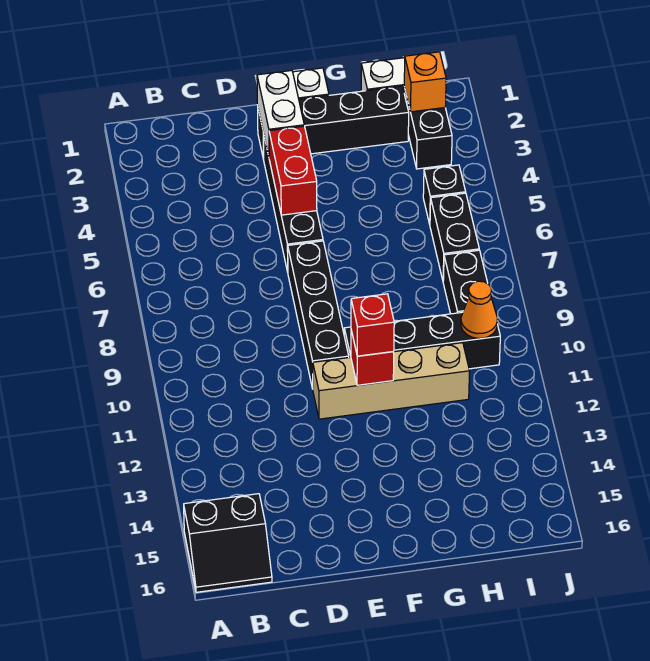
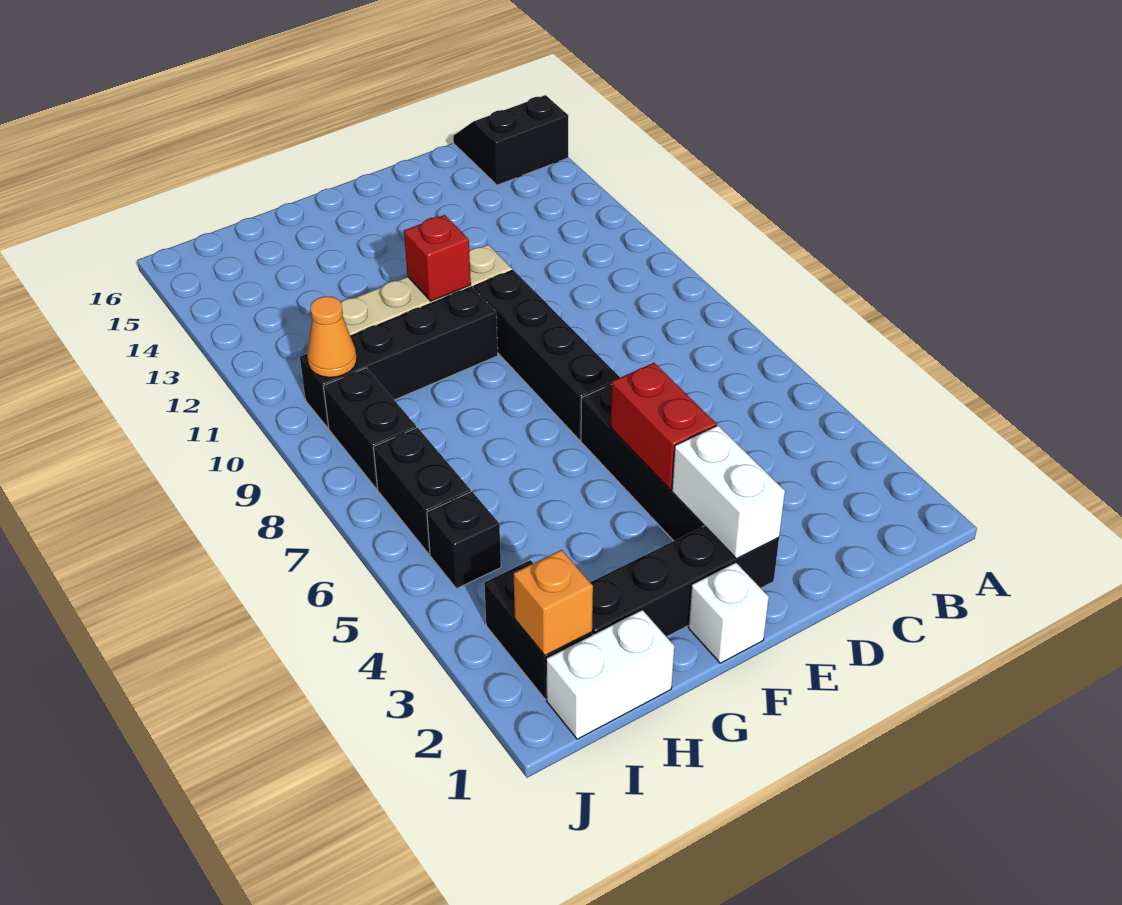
red brick F11 level 3 -> none

